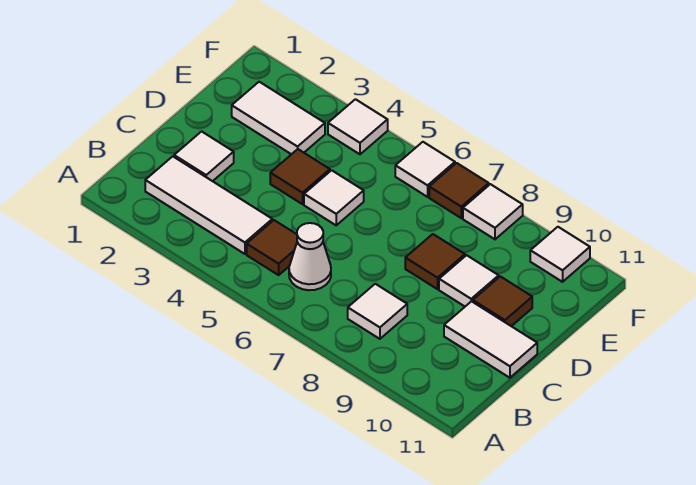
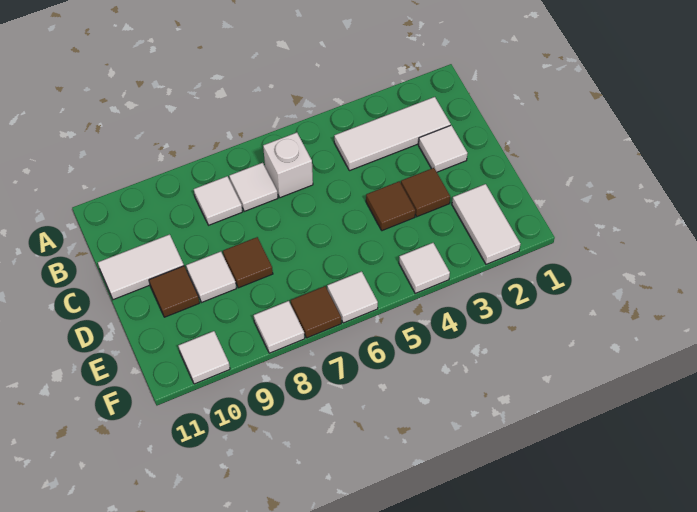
brown tile B5 level 1 -> brown tile D3 level 1
white cone B6 level 1 -> white brick B6 level 1
white tile D5 level 1 -> white tile B7 level 1
white tile E2:E3 level 1 -> white tile E2:F2 level 1

